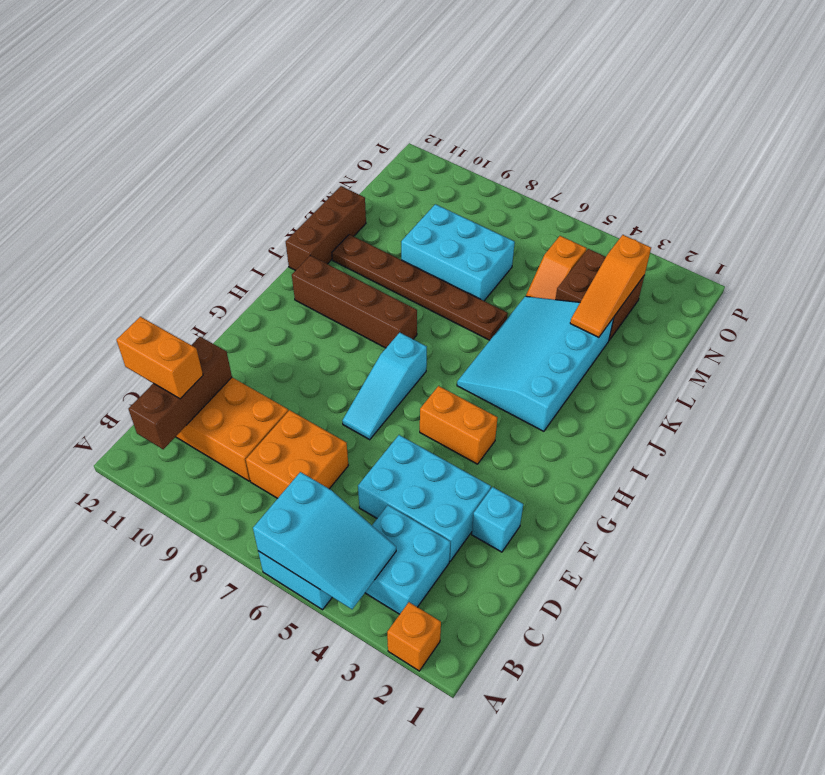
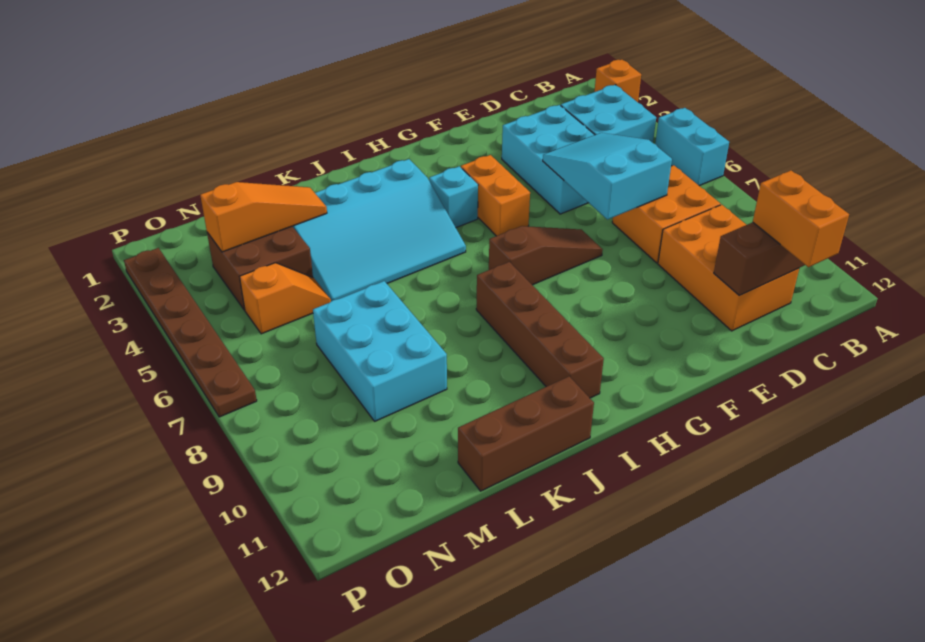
cyan slope A4:B6 level 2 top 6 -> cyan slope D5:E7 level 2 top 7
cyan brick E2 level 1 -> cyan brick H4 level 1
cyan slope F7:H7 level 1 top H -> brown slope F7:H7 level 1 top H
brown plate K6:K11 level 1 -> brown plate P2:P7 level 1

